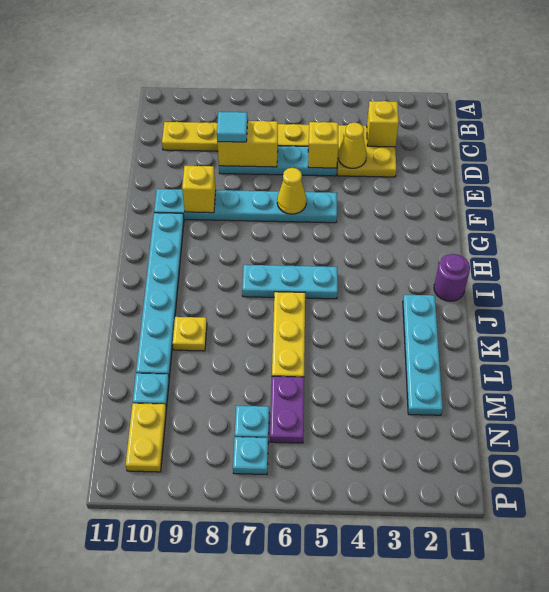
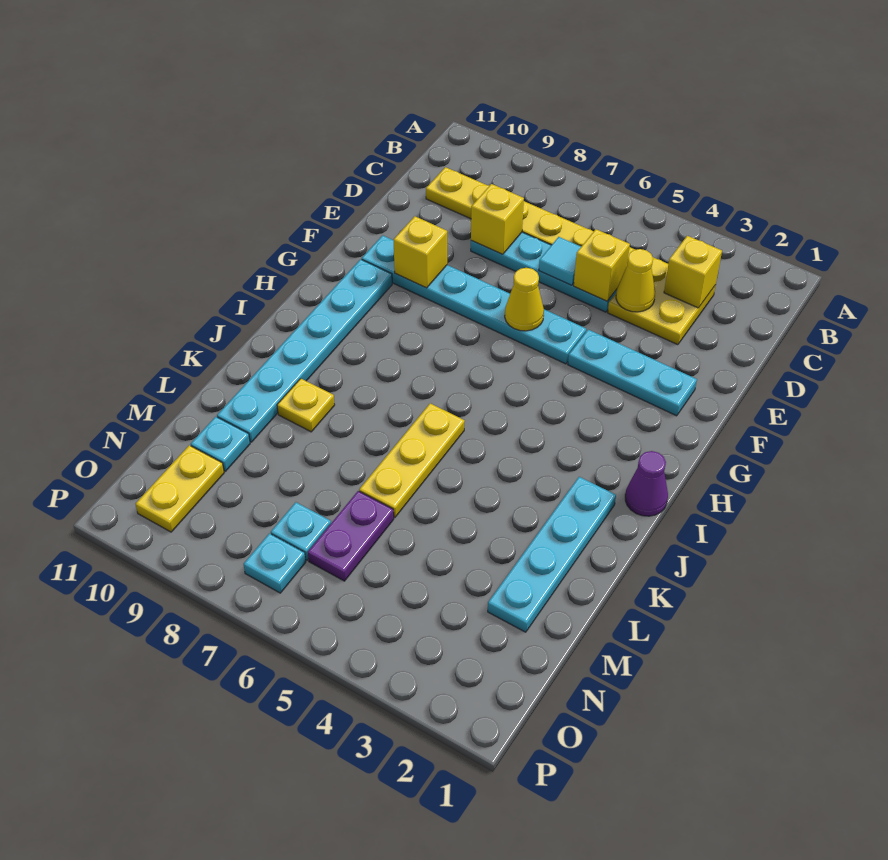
yellow brick D7:D8 level 2 -> yellow brick D8 level 2
cyan tile D8 level 3 -> cyan tile D6 level 2
purple round brick I1 level 1 -> purple cone I1 level 1
cyan plate I5:I7 level 1 -> cyan plate F2:F4 level 1

